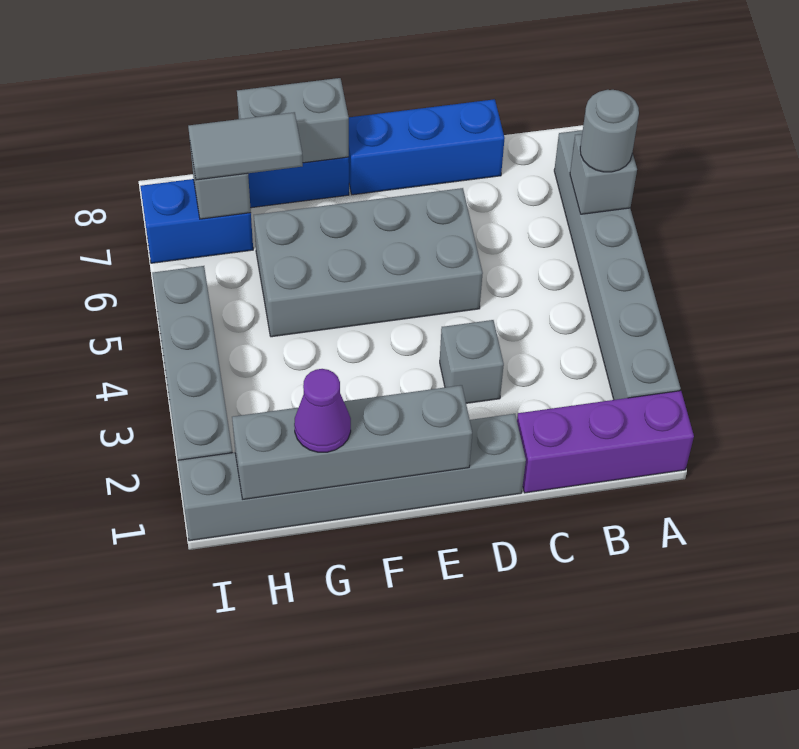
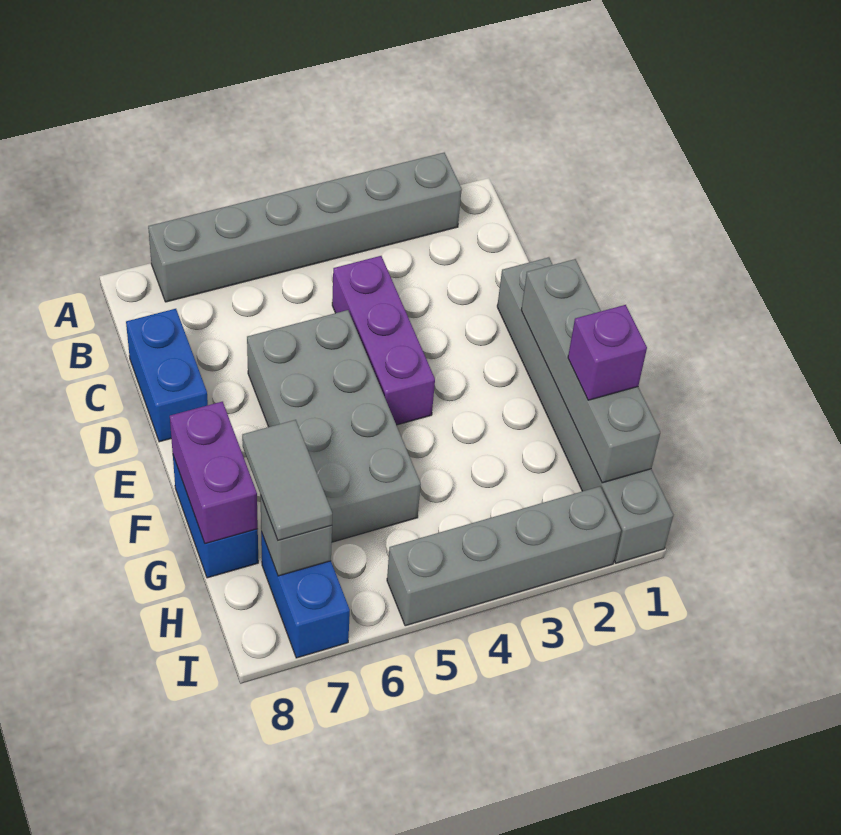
purple brick A1:C1 level 1 -> purple brick C4:E4 level 1
grey brick A6 level 2 -> none
grey round brick A6 level 3 -> none
blue brick C8:E8 level 1 -> blue brick C8:D8 level 1
grey brick D3 level 1 -> none
grey brick F8:G8 level 2 -> purple brick F8:G8 level 2
purple cone G1 level 3 -> purple brick G1 level 3

